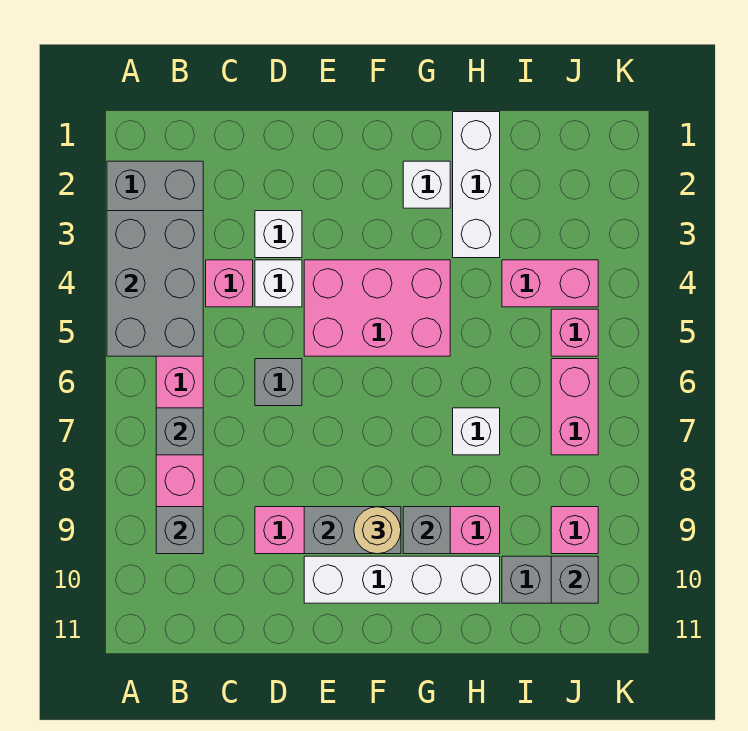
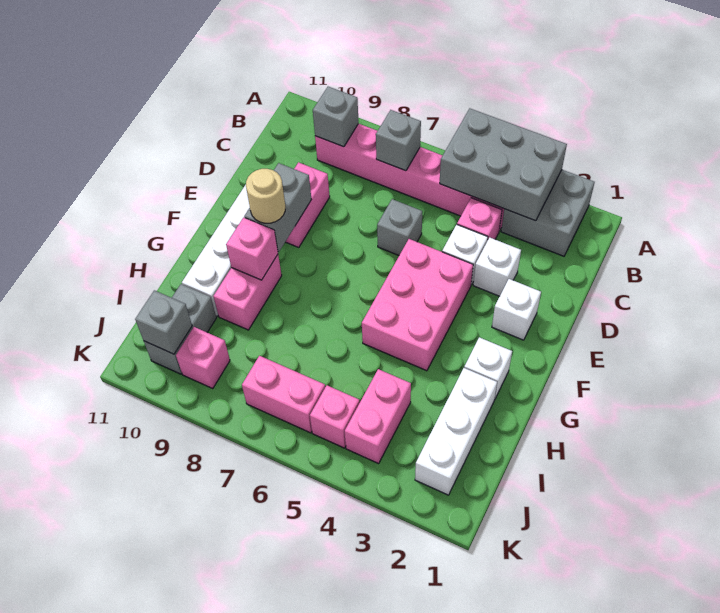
grey brick G9 level 2 -> pink brick G9 level 2
white brick H1:H3 level 1 -> white brick H2:J2 level 1
white brick H7 level 1 -> white brick E2 level 1

